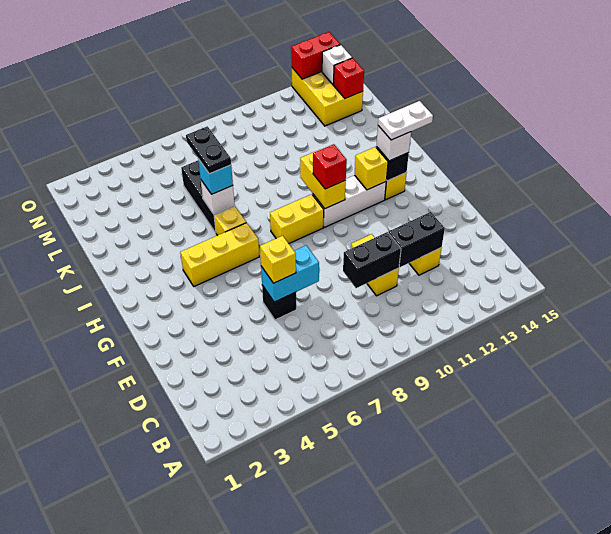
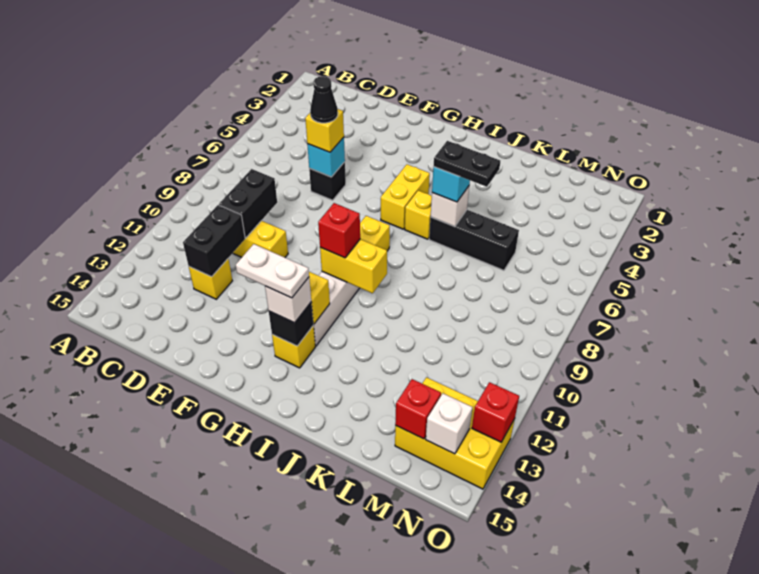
cyan brick E6:E7 level 2 -> cyan brick E6 level 2
none -> black cone E6 level 4
yellow brick H4:H6 level 1 -> yellow brick H5:H6 level 1
white plate H13:H14 level 4 -> white plate G13:H13 level 4
red brick O13:O14 level 2 -> red brick O13 level 2

